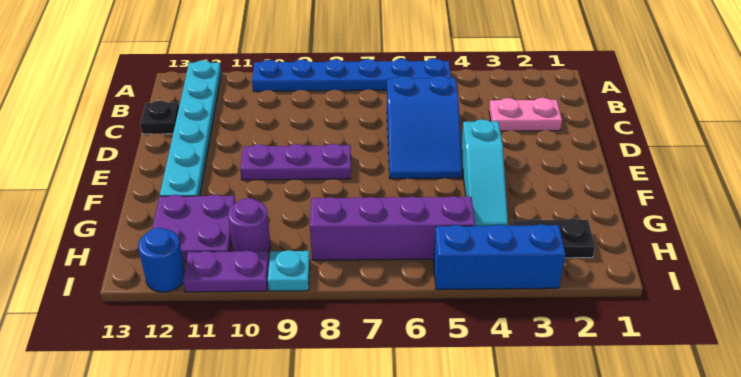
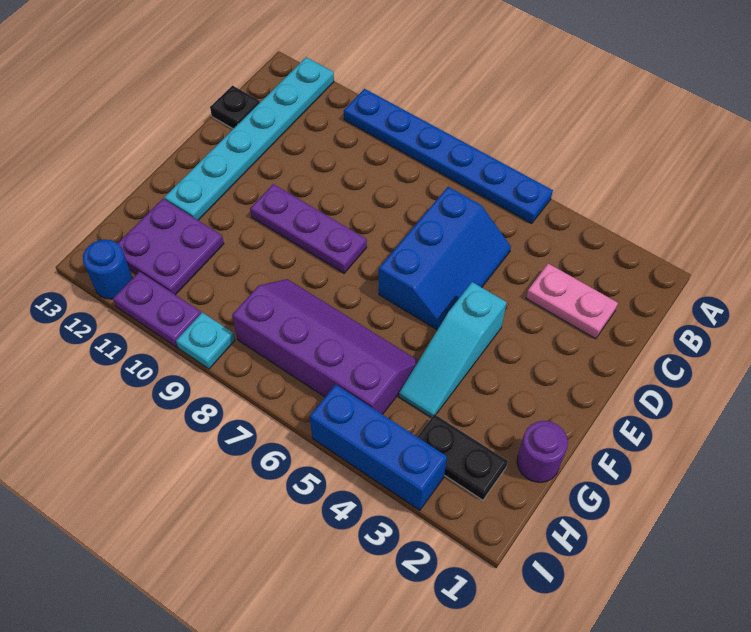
blue slope C5:E6 level 1 top C -> blue slope C5:E6 level 1 top 6
purple round brick H10 level 1 -> purple round brick G1 level 1

